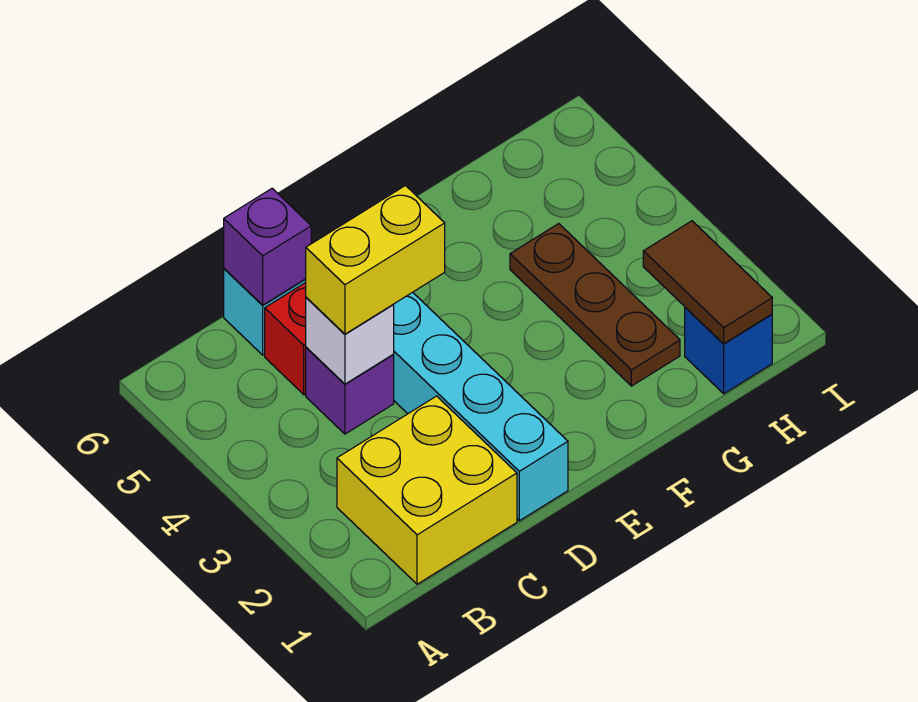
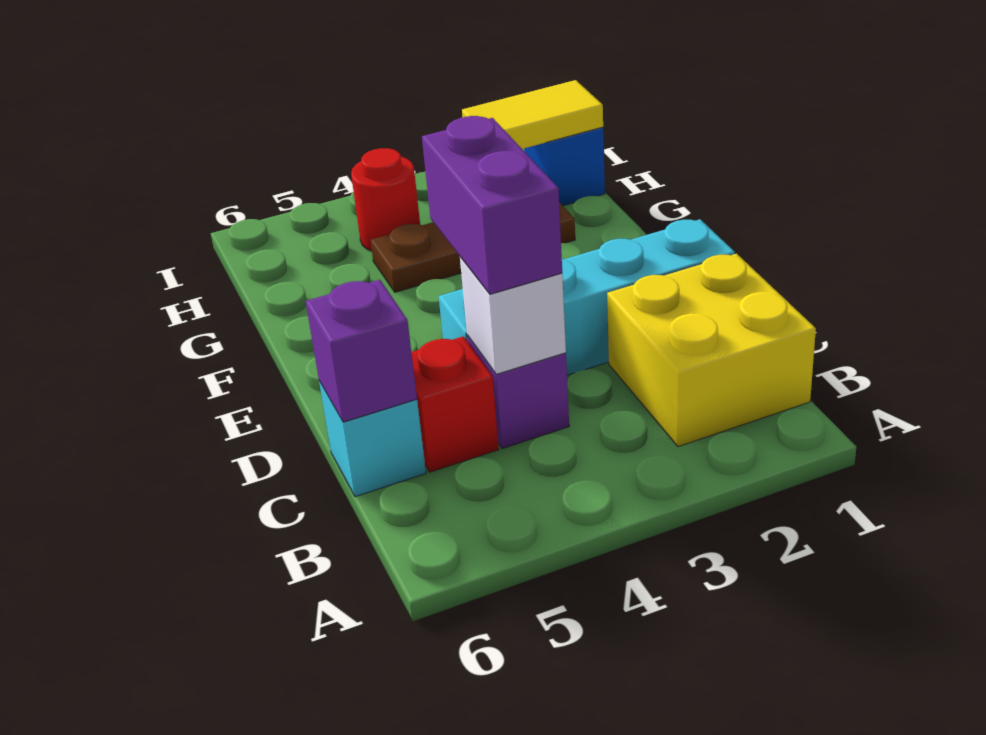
yellow brick C4:D4 level 3 -> purple brick C4:D4 level 3
brown tile H1:H2 level 2 -> yellow tile H1:H2 level 2
none -> red round brick H4 level 1

